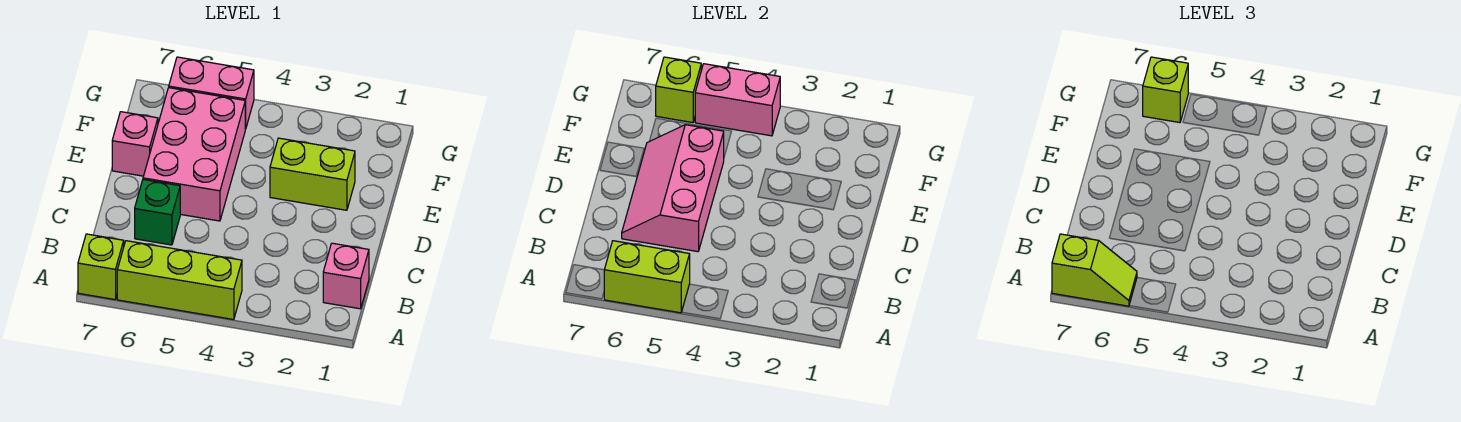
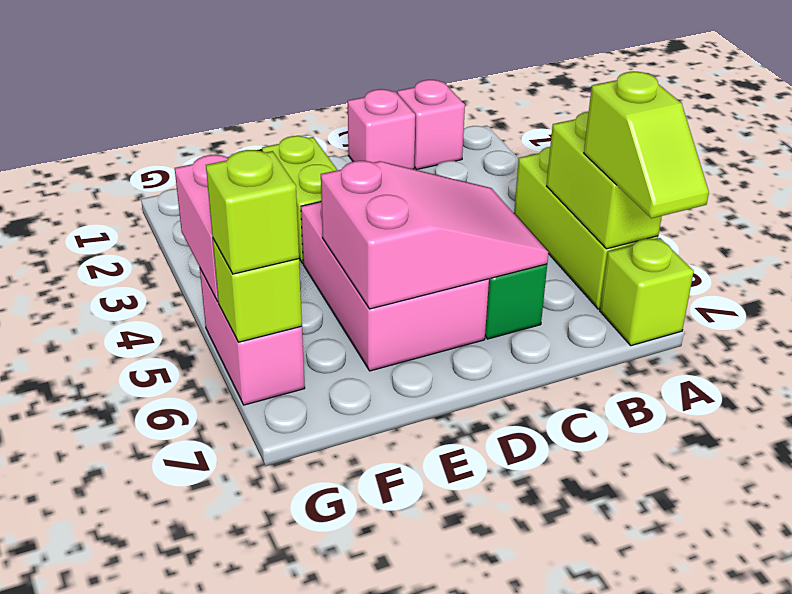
lime slope A6:A7 level 3 top 7 -> lime slope A6:A7 level 3 top 6
pink slope C5:E6 level 2 top 5 -> pink slope C5:E6 level 2 top E
pink brick D5:F6 level 1 -> pink brick D4:E6 level 1
pink brick E7 level 1 -> pink brick C1 level 1

